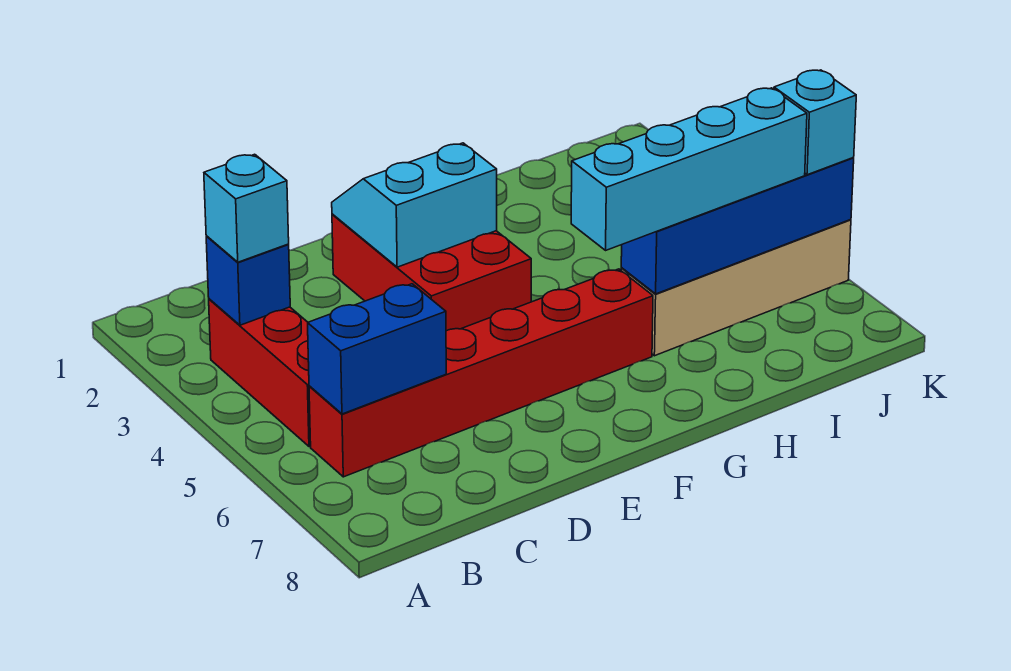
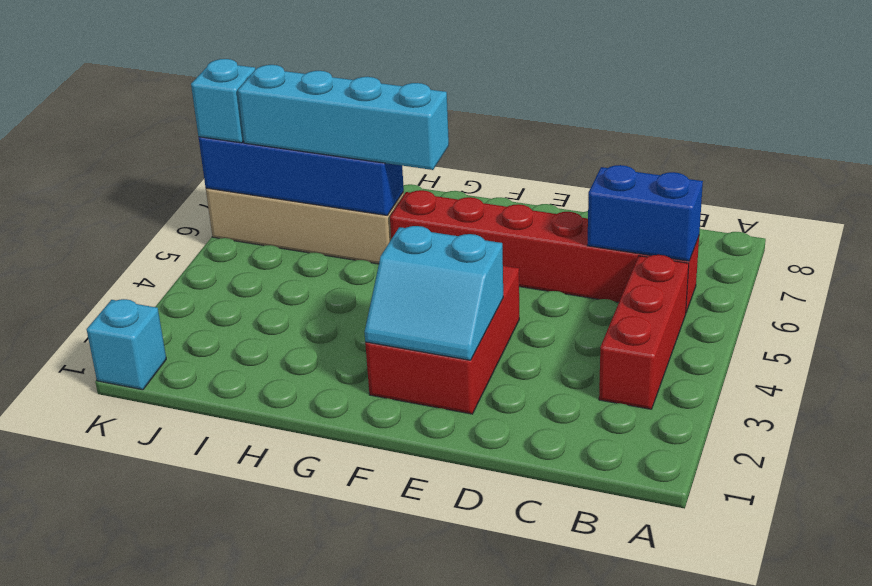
blue brick B3 level 2 -> none
cyan brick B3 level 3 -> cyan brick K1 level 1

